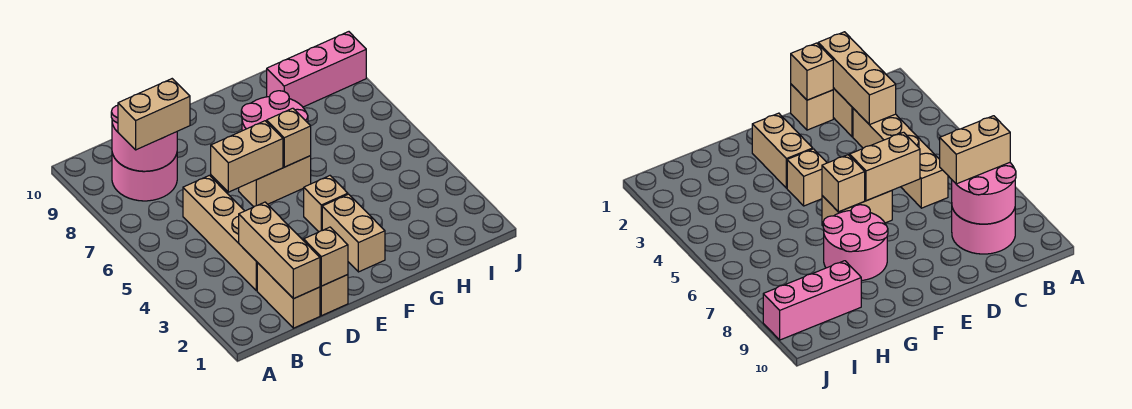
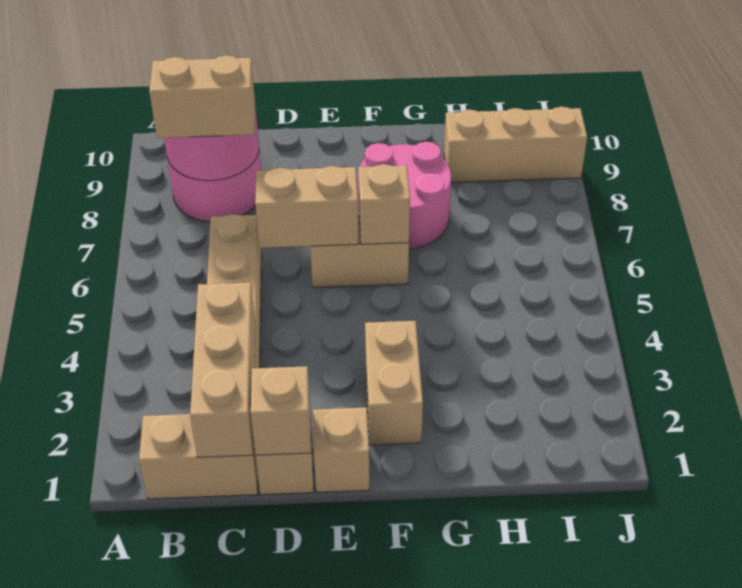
tan brick C1:C2 level 1 -> tan brick B1:C1 level 1
tan brick F4 level 1 -> tan brick E1 level 1
pink brick H9:J9 level 1 -> tan brick H9:J9 level 1

